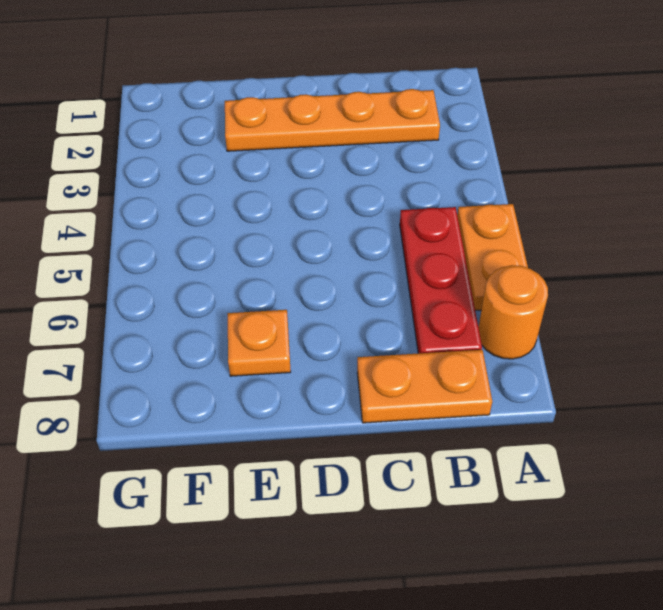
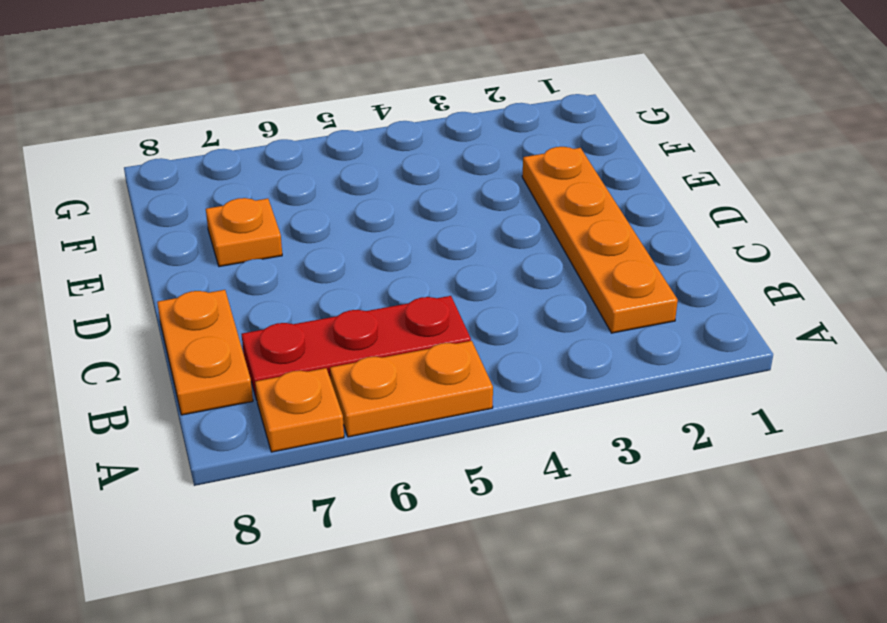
orange round brick A7 level 1 -> orange plate A7 level 1

